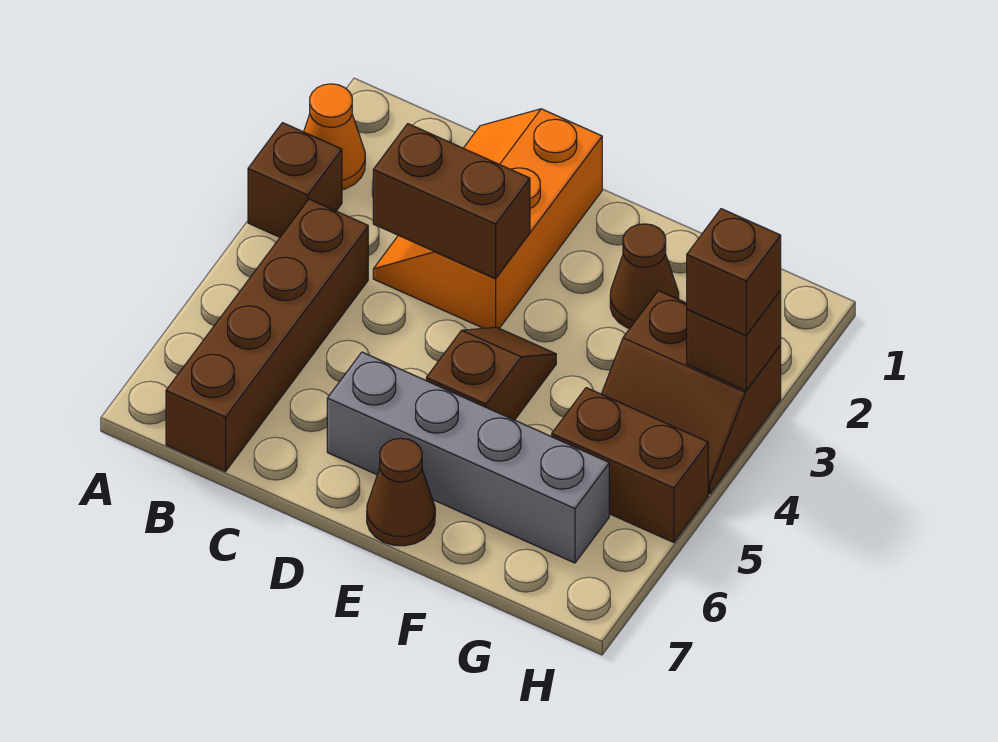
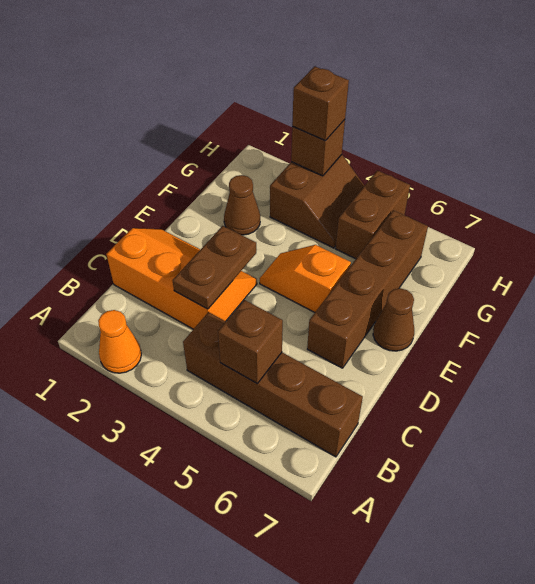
brown brick A3 level 1 -> brown brick B5 level 2
orange slope C1:D3 level 1 top D -> orange slope C1:D3 level 1 top C
brown brick C3:D3 level 2 -> brown plate C3:D3 level 2
grey brick D6:G6 level 1 -> brown brick D6:G6 level 1
brown slope E4:E5 level 1 top 5 -> orange slope E4:E5 level 1 top 5

